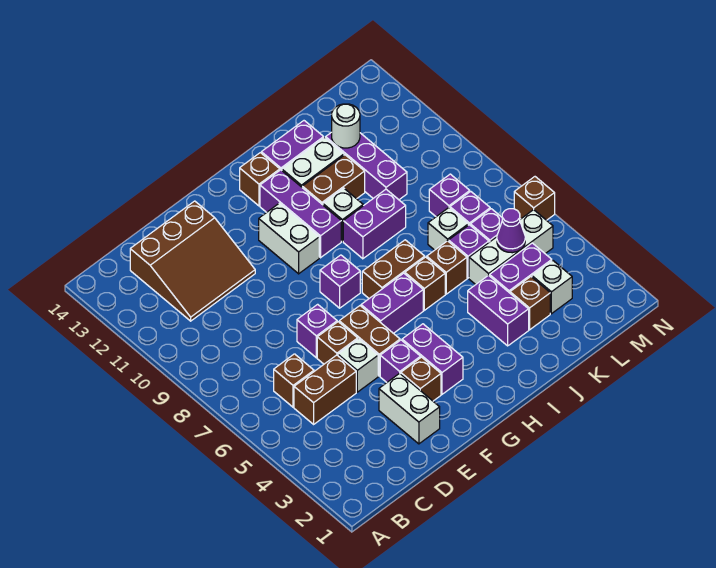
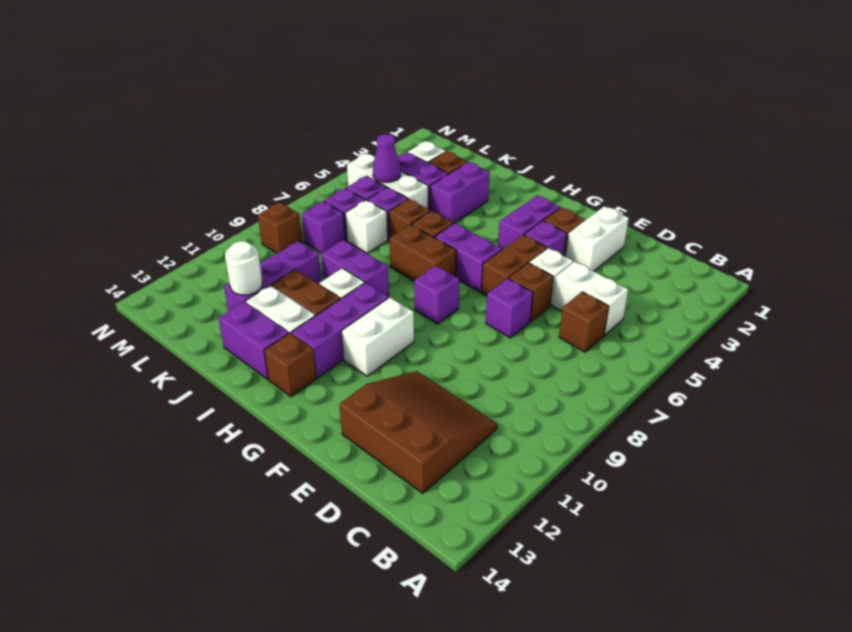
brown brick C5:D5 level 1 -> white brick C5:D5 level 1
brown brick N6 level 1 -> brown brick M9 level 1

